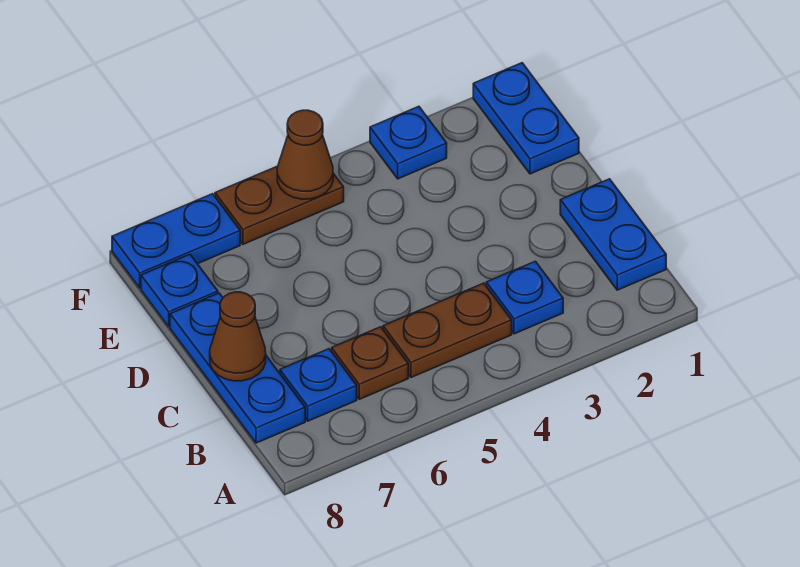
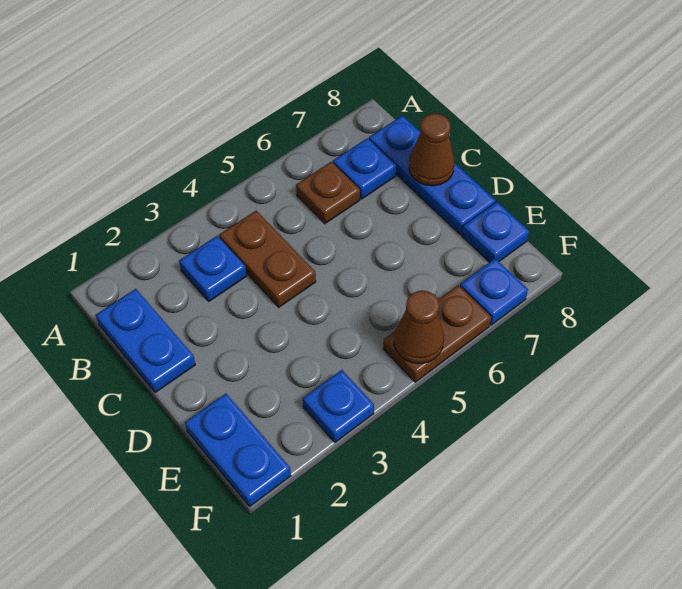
brown plate B4:B5 level 1 -> brown plate B4:C4 level 1
blue plate F7:F8 level 1 -> blue plate F7 level 1

